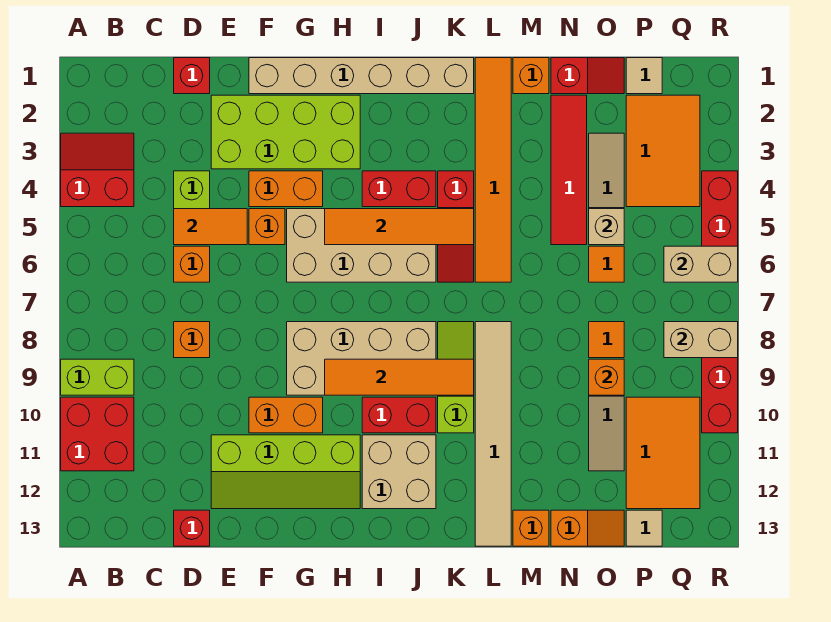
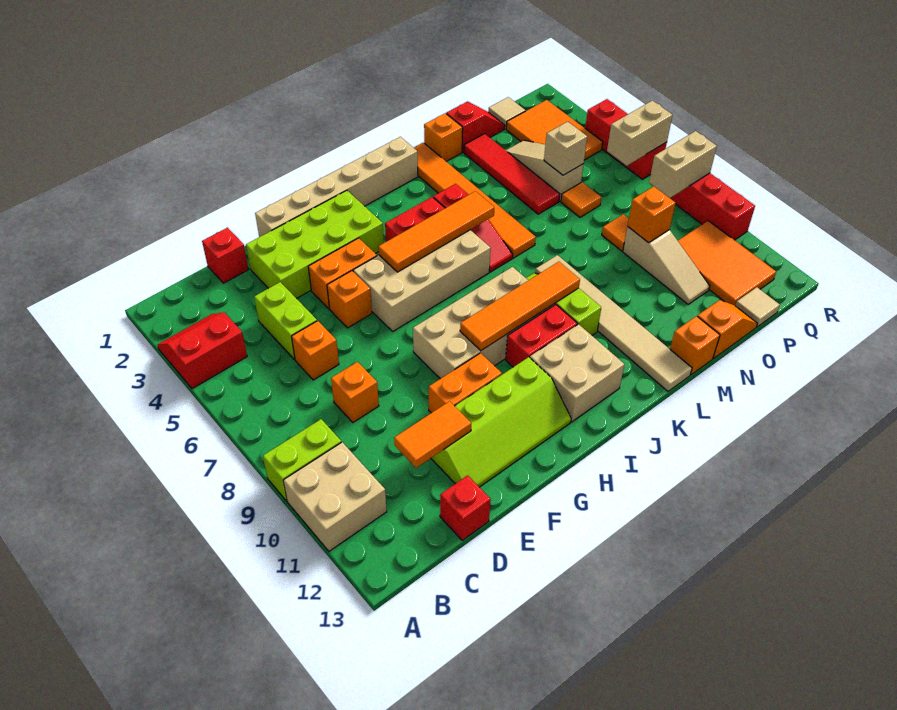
red brick A10:B11 level 1 -> tan brick A10:B11 level 1
orange tile D5:E5 level 2 -> orange tile D11:E11 level 2

